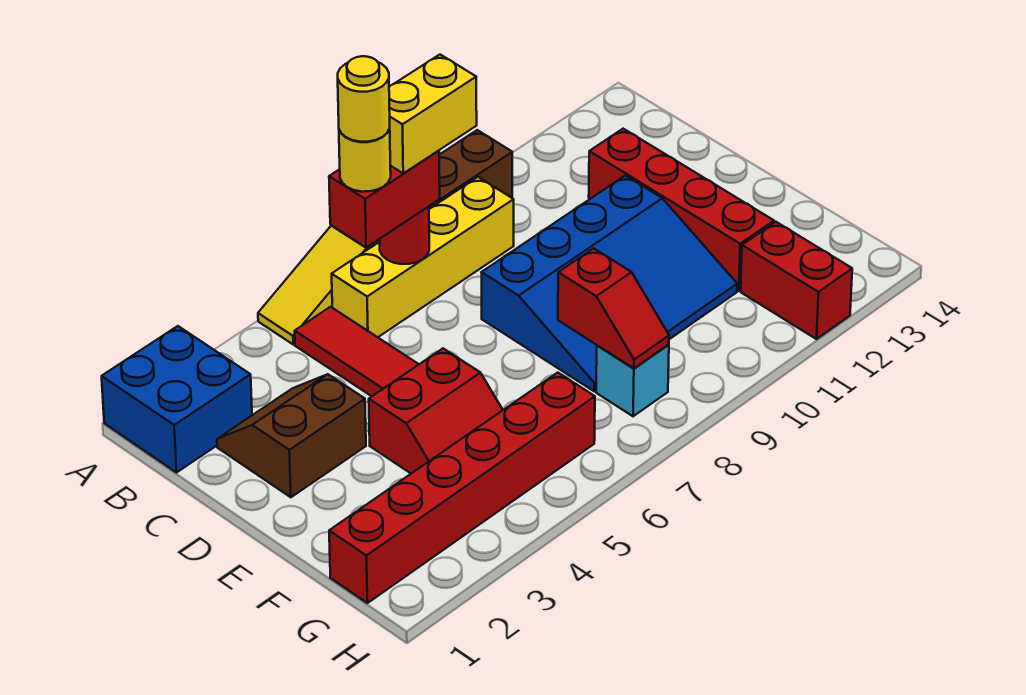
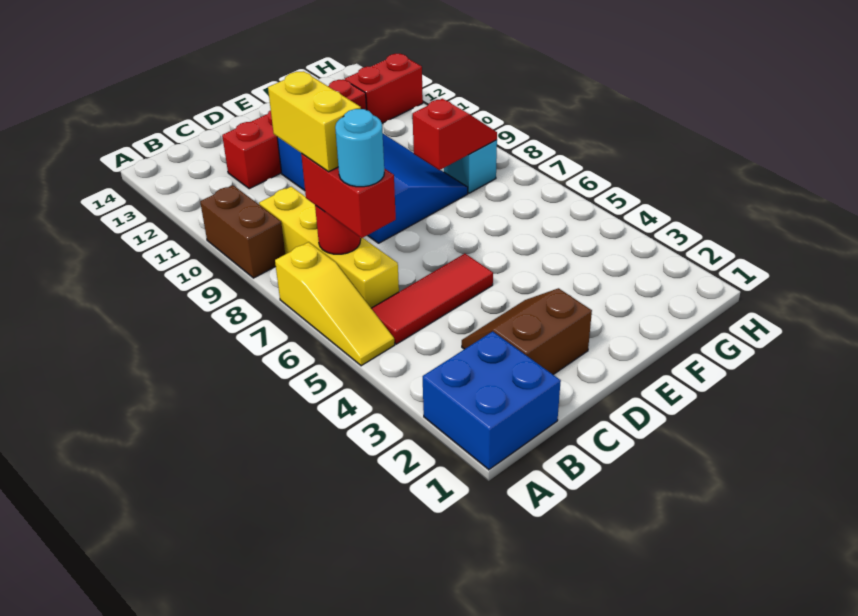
yellow round brick B6 level 4 -> cyan round brick B6 level 4
yellow round brick B6 level 5 -> none
brown slope C2:D3 level 1 top D -> brown slope C2:D3 level 1 top 2
red slope E4:F5 level 1 top E -> none
red brick G1:G6 level 1 -> none

